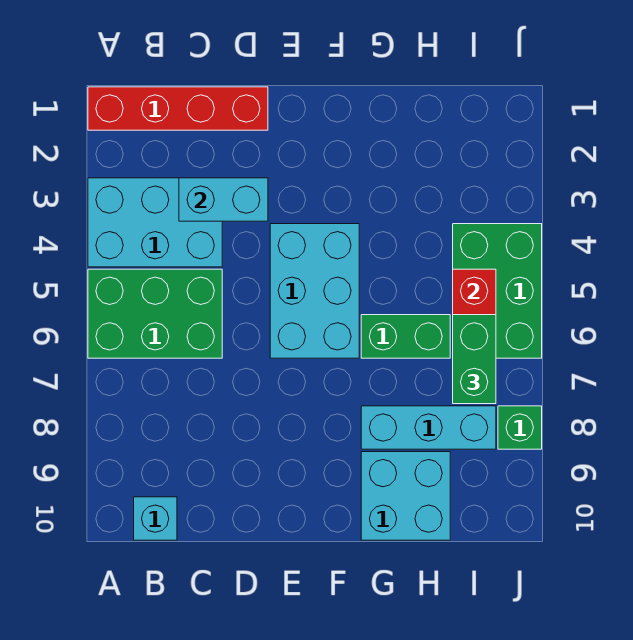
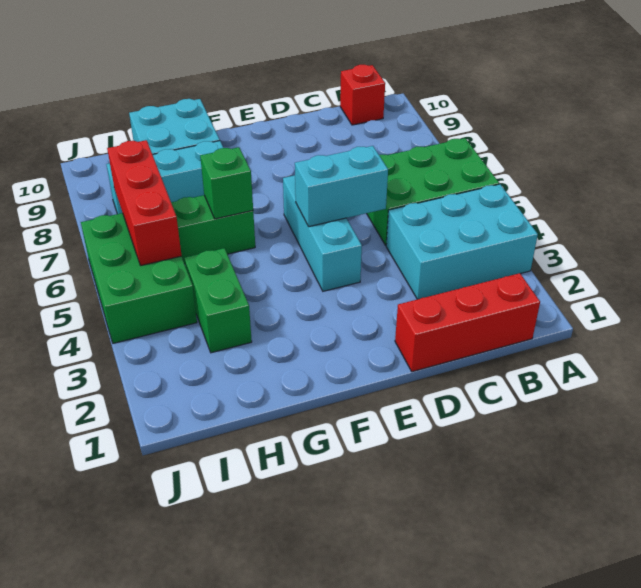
red brick A1:D1 level 1 -> red brick B1:D1 level 1
cyan brick B10 level 1 -> red brick B10 level 1
cyan brick C3:D3 level 2 -> cyan brick D5:E5 level 2
cyan brick E4:F6 level 1 -> cyan brick E4:E6 level 1
green brick I6:I7 level 3 -> green brick H3:H4 level 1
green brick J8 level 1 -> green brick G6 level 2

